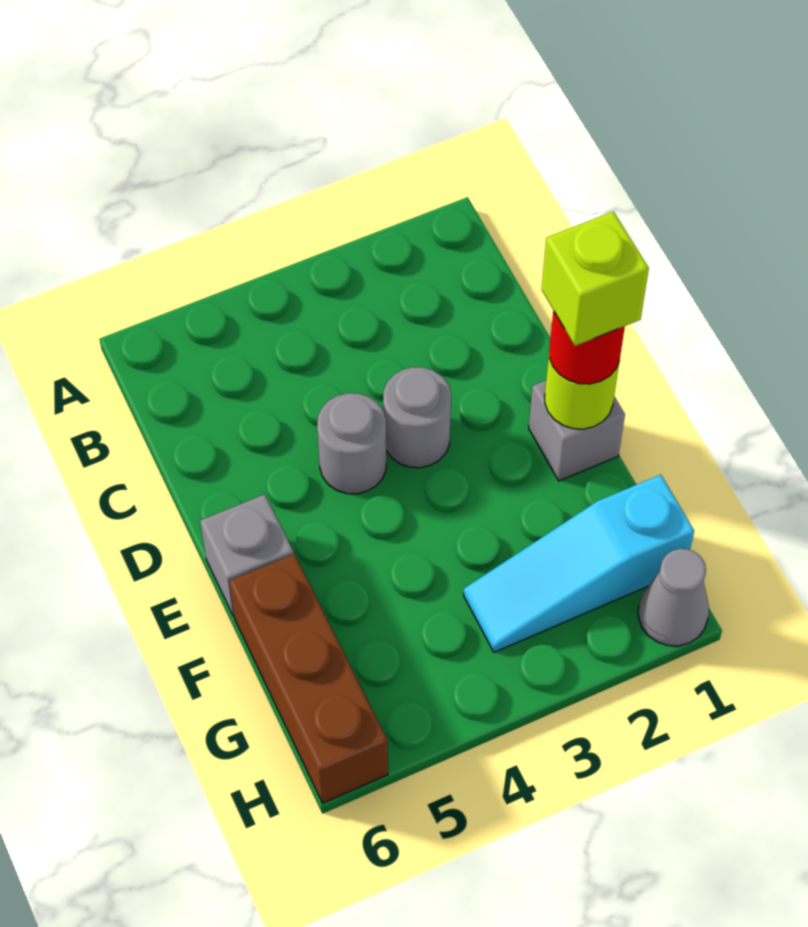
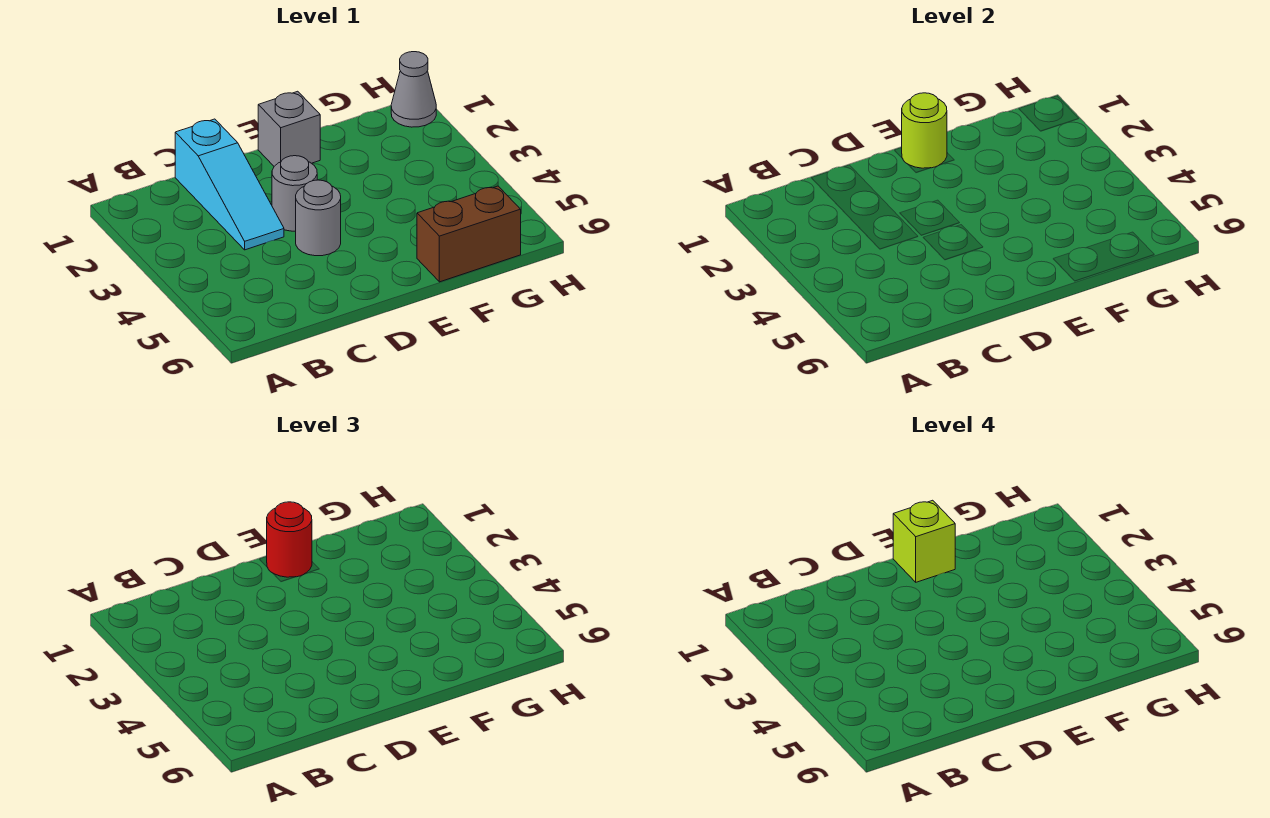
grey brick E6 level 1 -> none
brown brick F6:H6 level 1 -> brown brick F6:G6 level 1
cyan slope G1:G3 level 1 top 1 -> cyan slope C1:C3 level 1 top 1

